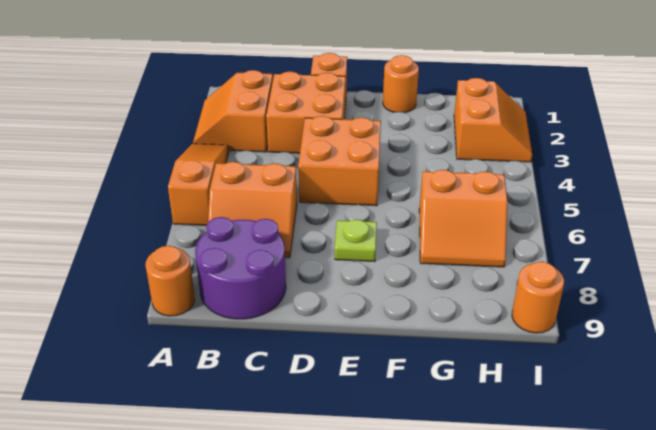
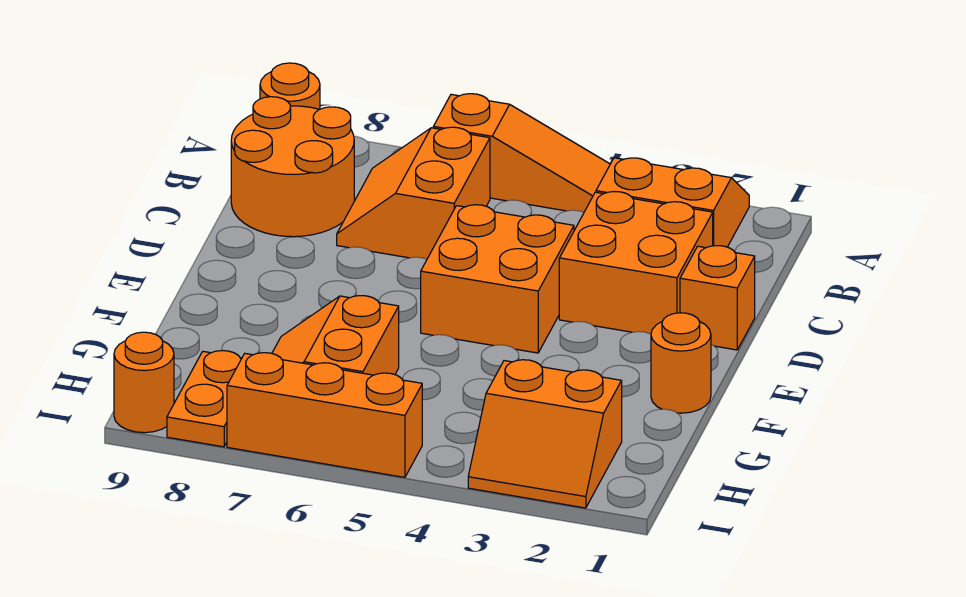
purple round brick B8:C9 level 1 -> orange round brick B8:C9 level 1
lime plate E7 level 1 -> none
none -> orange plate H8:I8 level 1
none -> orange brick I5:I7 level 1

